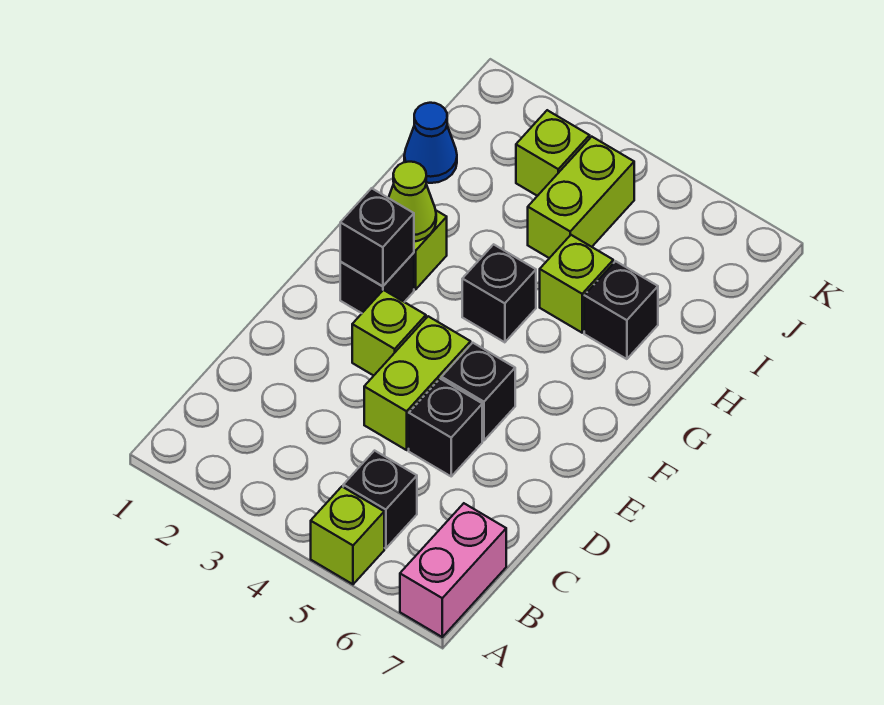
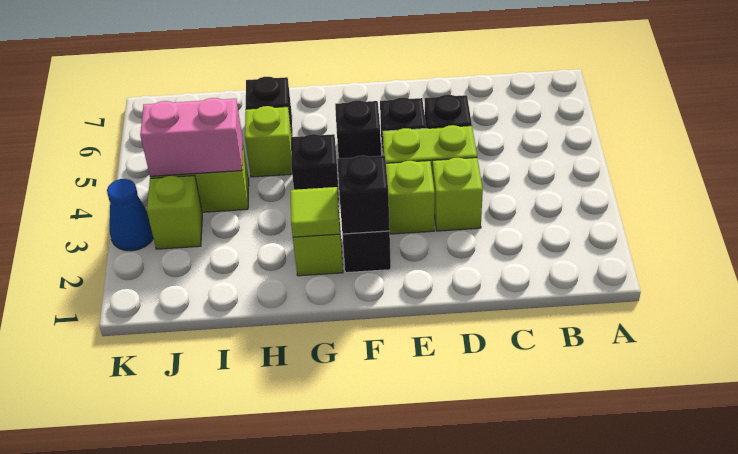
lime brick A5 level 1 -> lime brick D3 level 1
pink brick A7:B7 level 1 -> pink brick I4:J4 level 2
black brick B5 level 1 -> black brick F5 level 1
lime cone G2 level 2 -> lime tile G2 level 2
blue cone I1 level 1 -> blue cone K3 level 1

